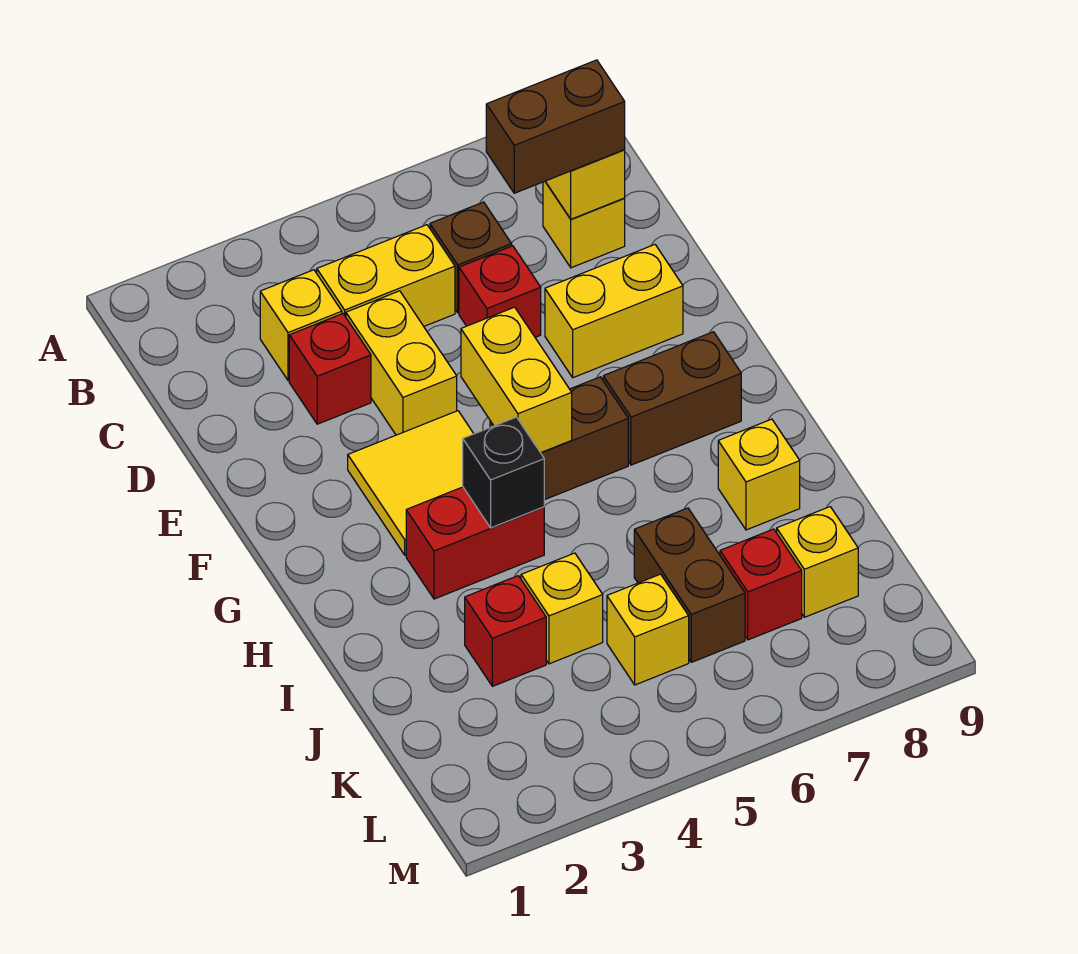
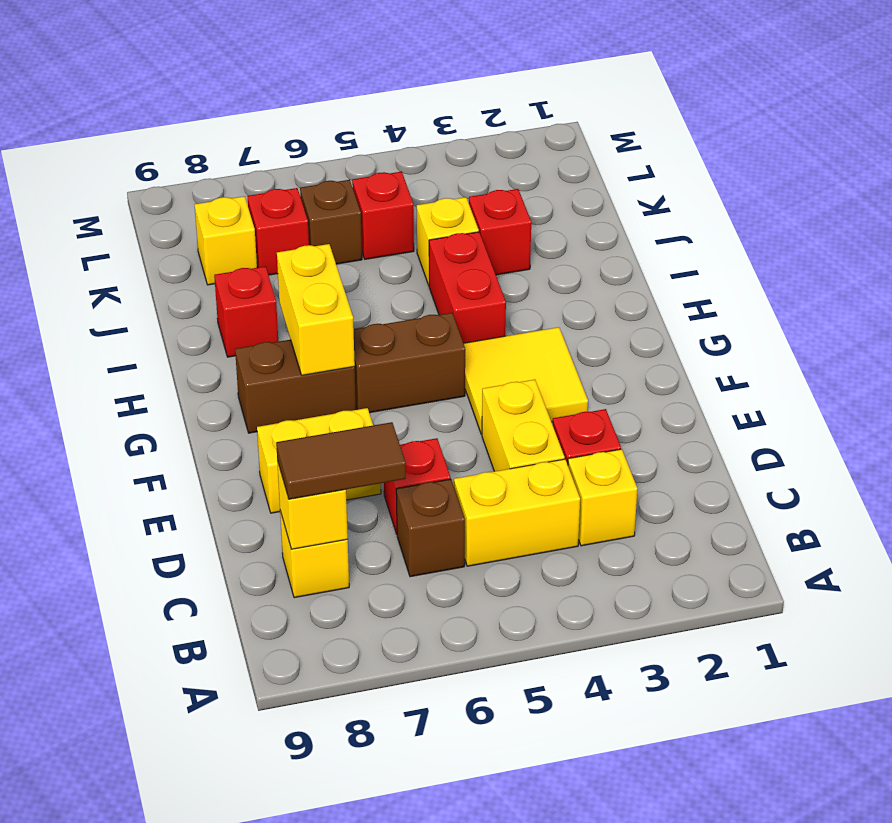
brown brick C7:C8 level 3 -> brown tile C7:C8 level 3
yellow brick F5:G5 level 2 -> yellow brick G7:H7 level 2
red brick H3:H4 level 1 -> red brick H4:I4 level 1
black brick H4 level 2 -> none
yellow brick I8 level 1 -> red brick I8 level 1
brown brick J6:K6 level 1 -> brown brick K6 level 1
yellow brick K5 level 1 -> red brick K5 level 1

